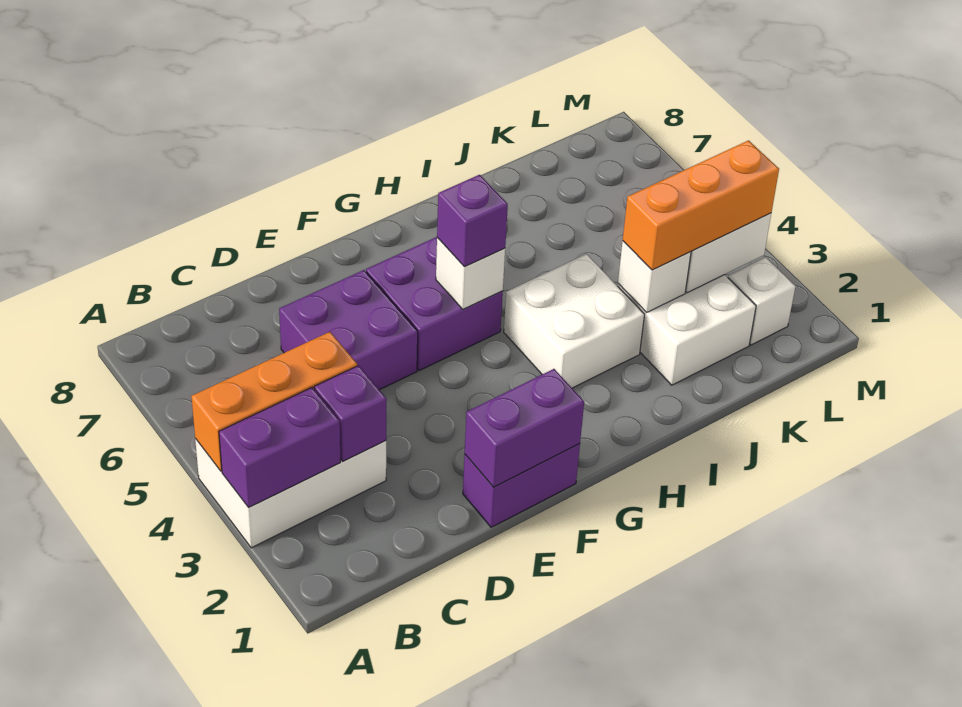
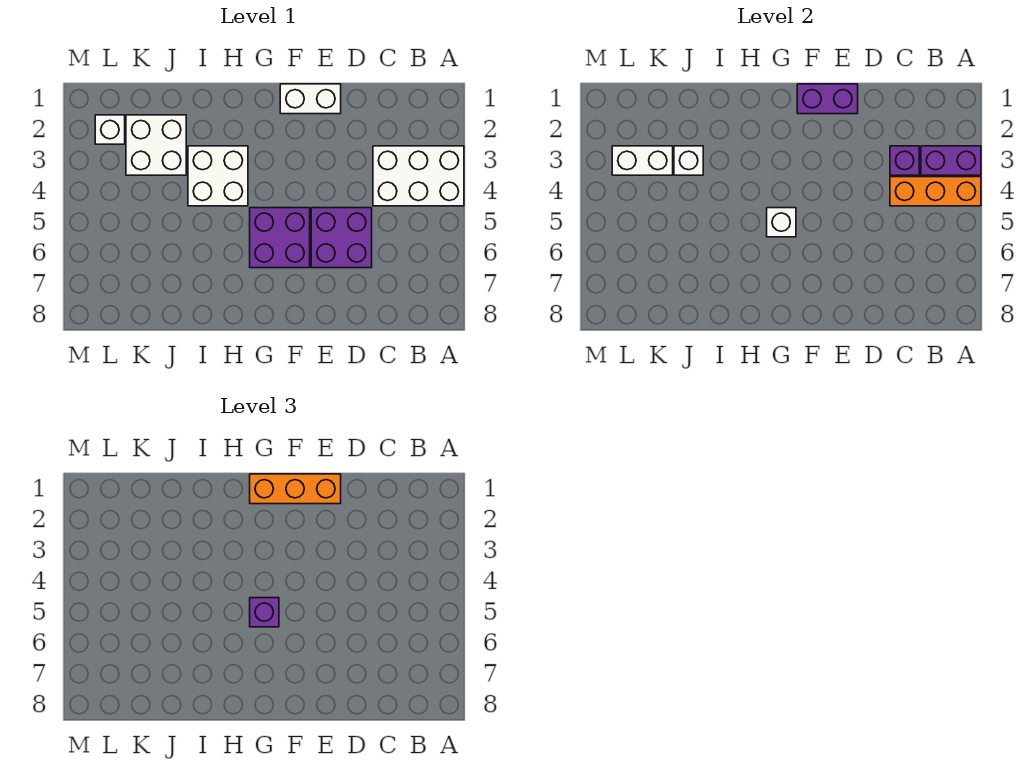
purple brick E1:F1 level 1 -> white brick E1:F1 level 1
orange brick J3:L3 level 3 -> orange brick E1:G1 level 3

